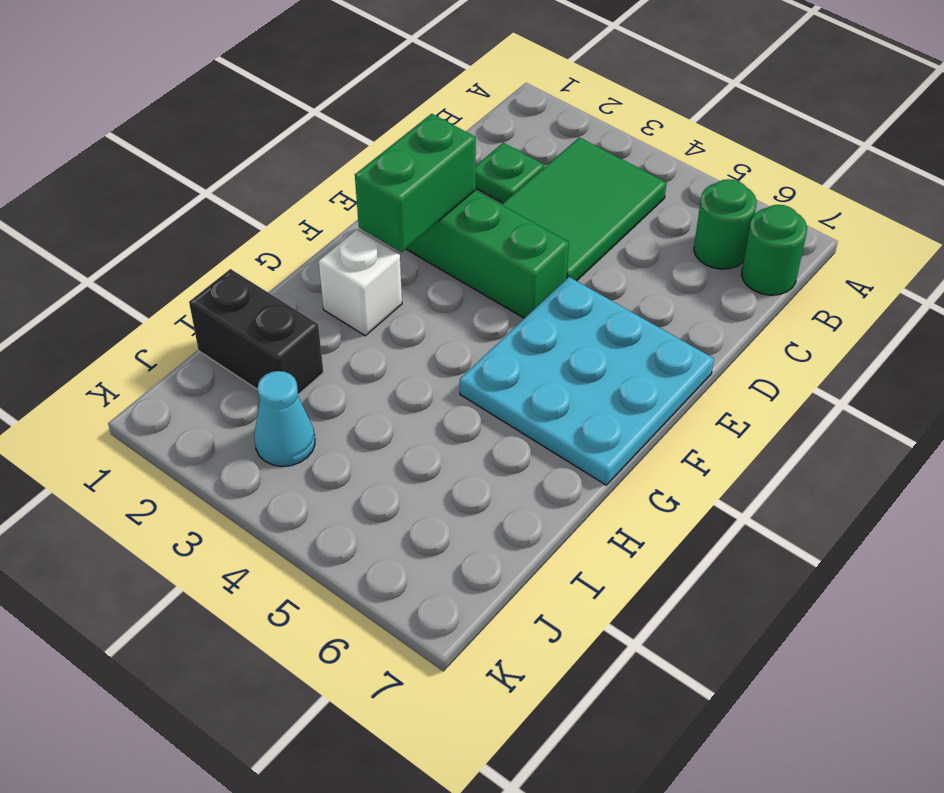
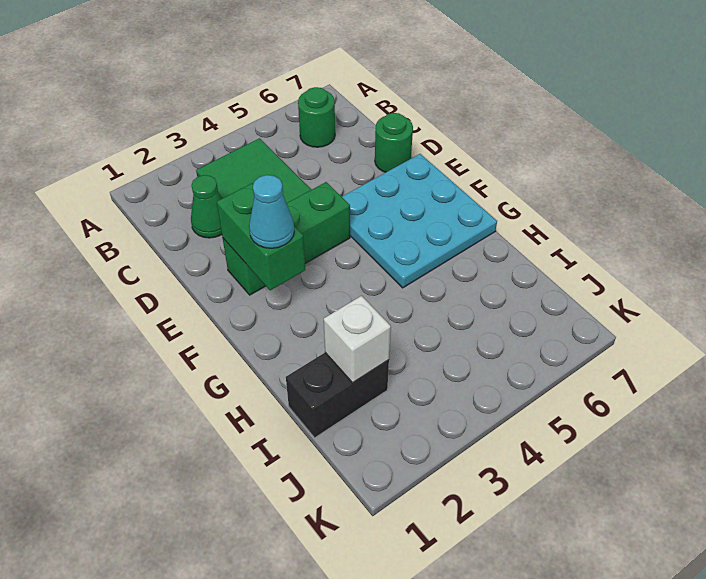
green round brick B7 level 1 -> green round brick D7 level 1
green plate C2 level 1 -> green cone C2 level 1
white brick G2 level 1 -> white brick I2 level 2
cyan cone J3 level 1 -> cyan cone F2 level 3

